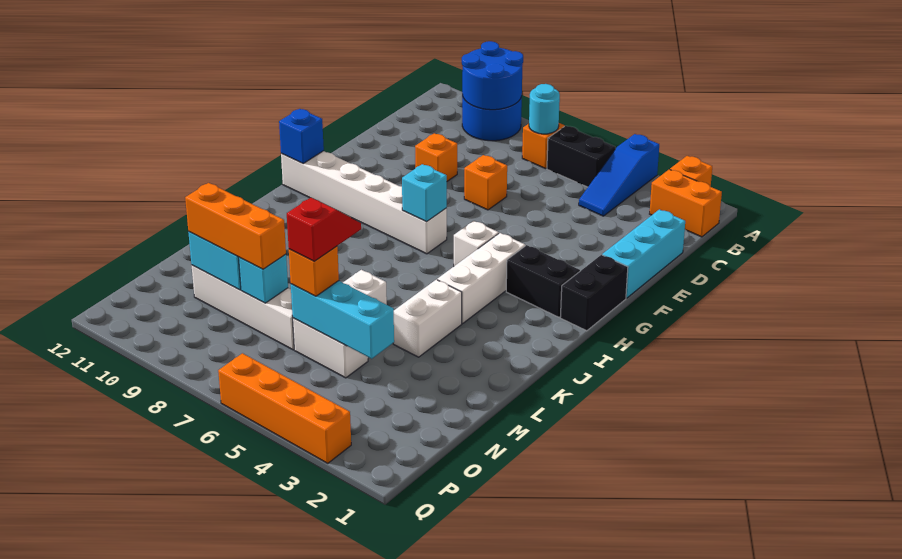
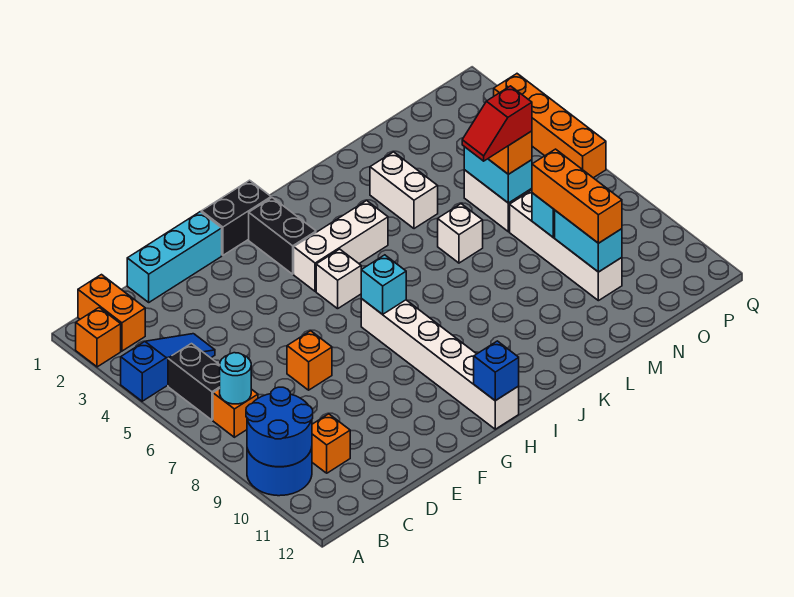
orange brick E9 level 1 -> orange brick C10 level 1
white brick K4:L4 level 1 -> white brick L3:L4 level 1
cyan brick N4:N6 level 2 -> cyan brick N5:N6 level 2

